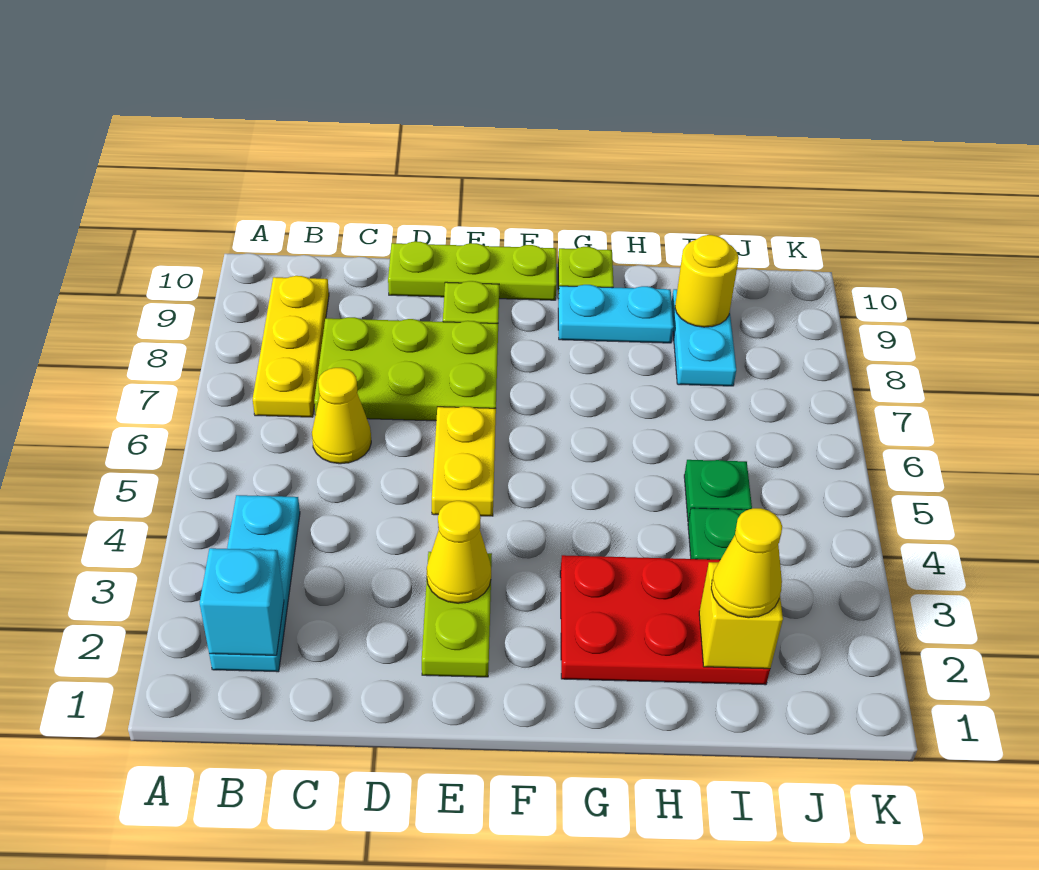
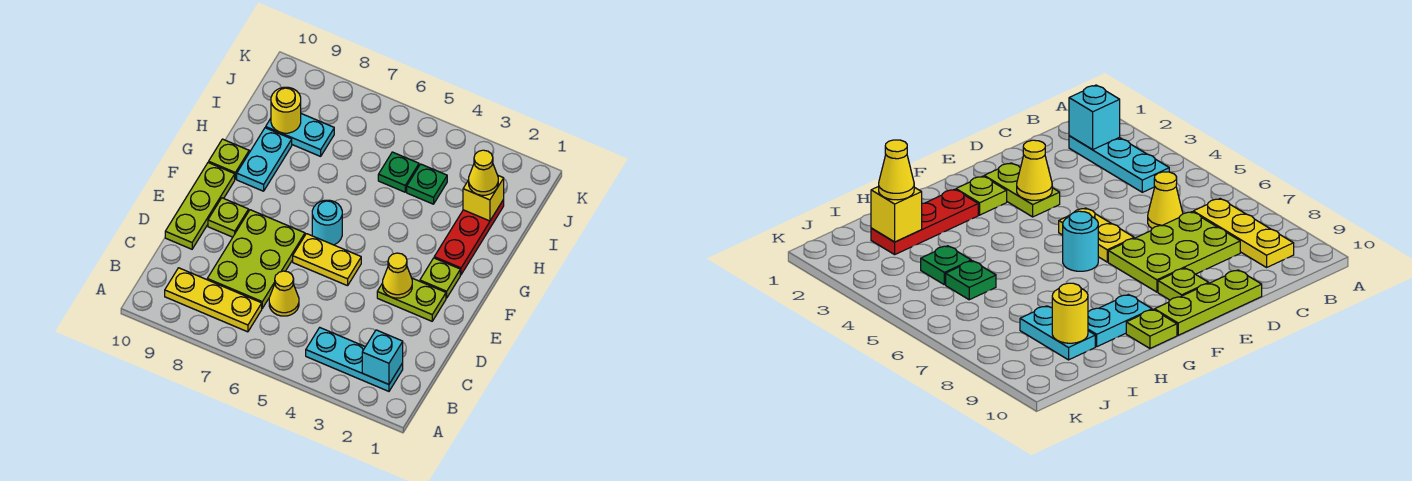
none -> lime plate F2 level 1
none -> cyan round brick F6 level 1
red plate G2:I3 level 1 -> red plate G2:I2 level 1

